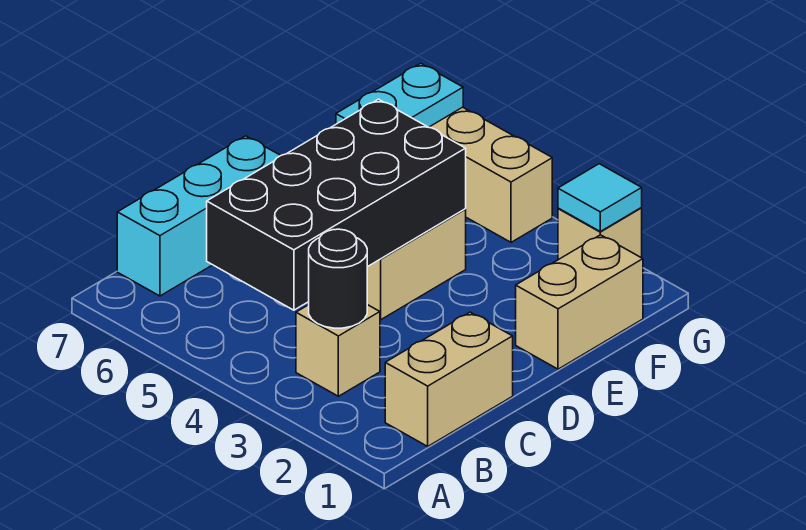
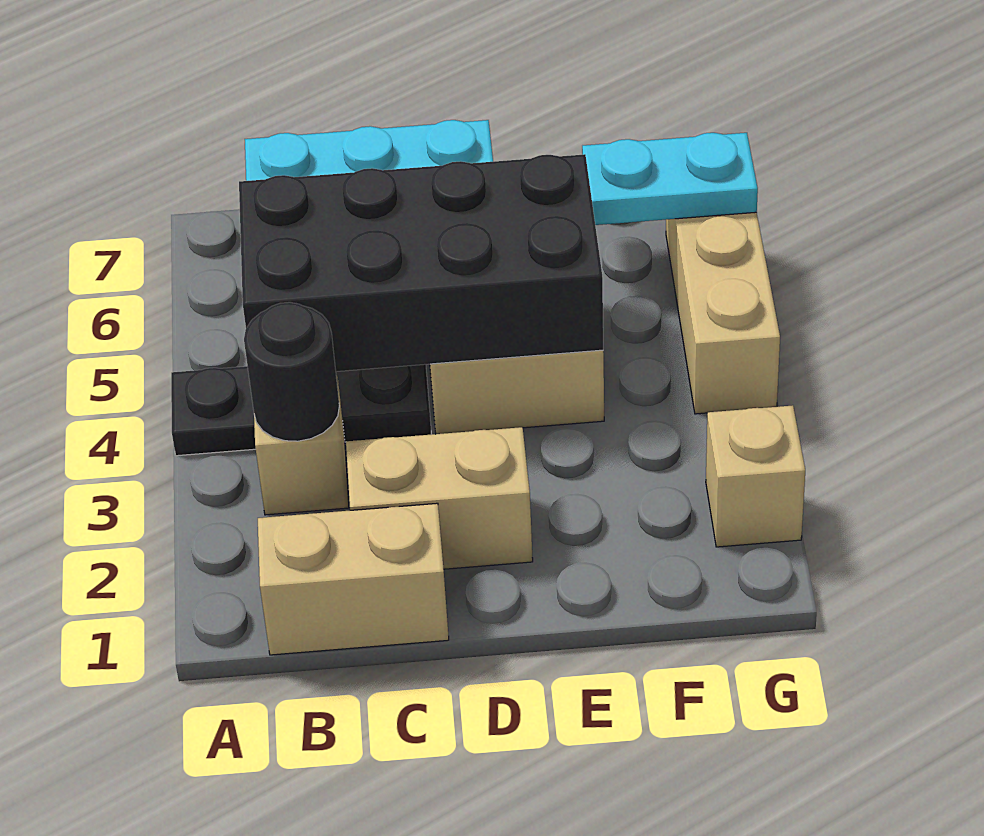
none -> black plate A4:C4 level 1
tan brick E1:F1 level 1 -> tan brick C2:D2 level 1
cyan tile G2 level 2 -> none

